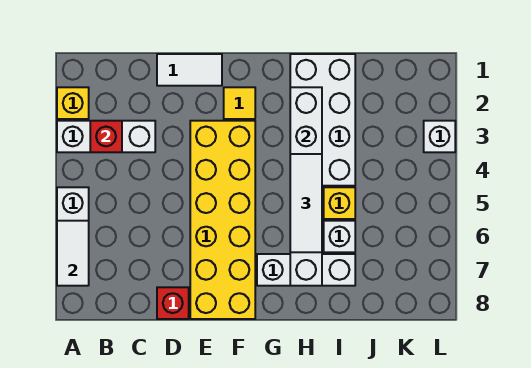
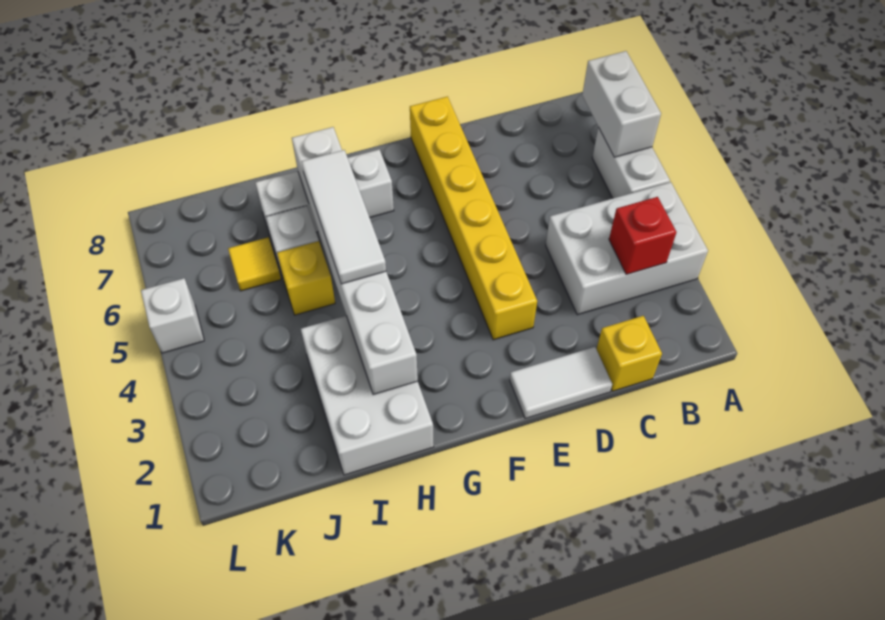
yellow brick A2 level 1 -> yellow brick C1 level 1
white brick A3:C3 level 1 -> white brick A3:C4 level 1
white tile A6:A7 level 2 -> white brick A6:A7 level 2
red brick D8 level 1 -> none
yellow brick E3:F8 level 1 -> yellow brick E3:E8 level 1
yellow tile F2 level 1 -> yellow tile J6 level 1
white brick H1:I4 level 1 -> white brick H1:I3 level 1
white brick L3 level 1 -> white brick L5 level 1

